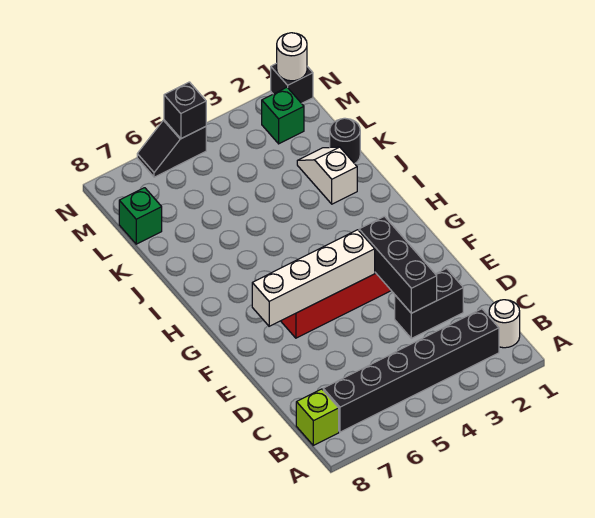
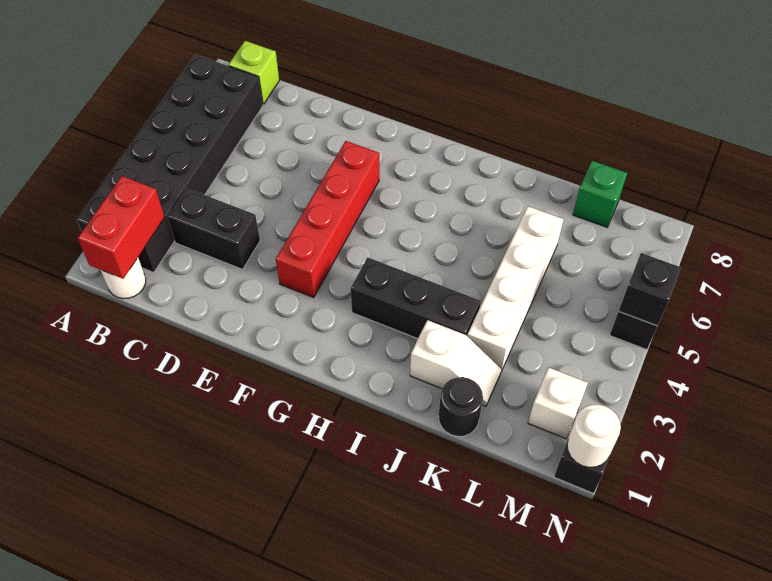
none -> red brick B1:B2 level 2
black brick B2:B7 level 1 -> black brick A2:B7 level 1
black brick D2:D3 level 1 -> black brick C3:D3 level 1
black brick D3:F3 level 2 -> black brick H3:J3 level 1
white brick F4:F7 level 2 -> white brick K3:K6 level 1
green brick M2 level 1 -> white brick M2 level 1

